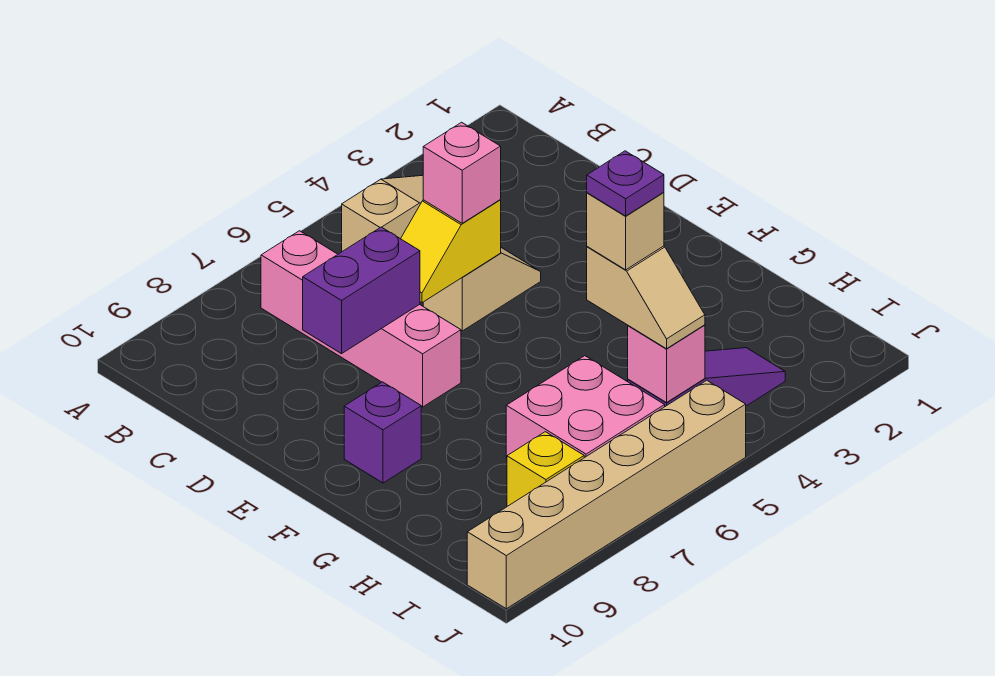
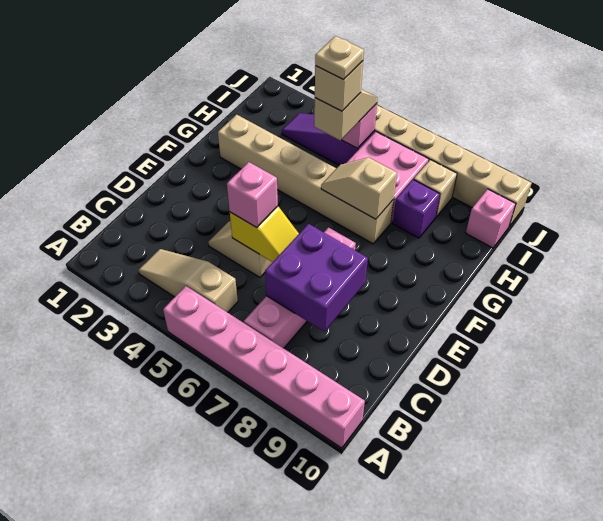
none -> pink brick A5:A10 level 1
purple brick D7:D8 level 2 -> purple brick C7:D8 level 2
purple brick F9 level 1 -> purple brick H8 level 1
none -> tan brick G2:G7 level 1
none -> tan slope G6:G7 level 2 top 7
purple plate H5 level 5 -> tan plate H5 level 5
yellow brick I8 level 1 -> tan brick I8 level 1
none -> pink brick I10 level 1

